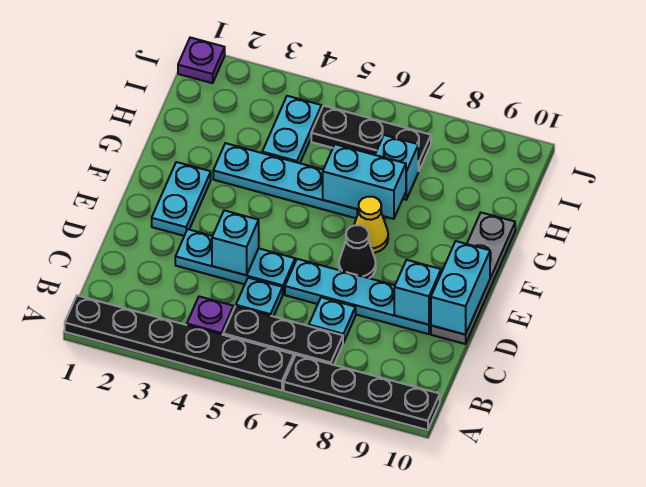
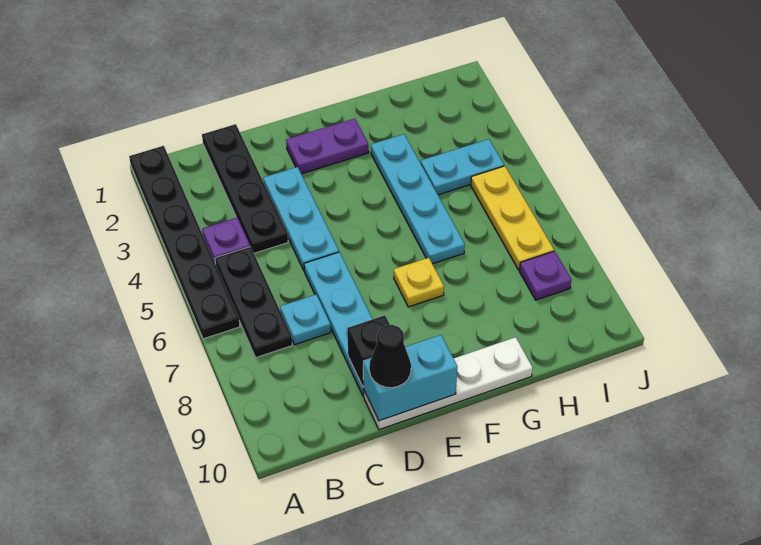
black plate A7:A10 level 1 -> black plate C1:C4 level 1
cyan plate C5 level 1 -> none
cyan brick D4 level 2 -> none
cyan brick D9 level 2 -> black brick D9 level 2
grey plate D10:G10 level 1 -> white plate D10:G10 level 1
cyan plate E2:F2 level 1 -> purple plate E2:F2 level 1
black cone E7 level 1 -> black cone D10 level 3
yellow cone F7 level 1 -> yellow plate F7 level 1
cyan brick G6:G7 level 2 -> none
cyan brick H7 level 1 -> none
black plate I5:I7 level 1 -> yellow plate I5:I7 level 1
purple plate J1 level 1 -> purple plate I8 level 1

